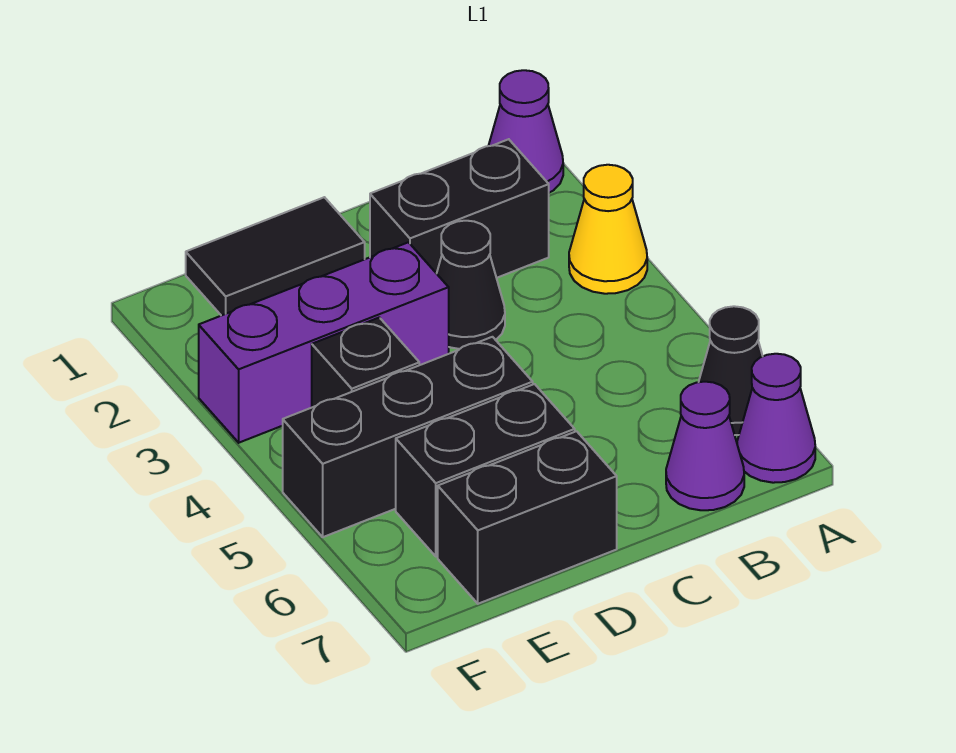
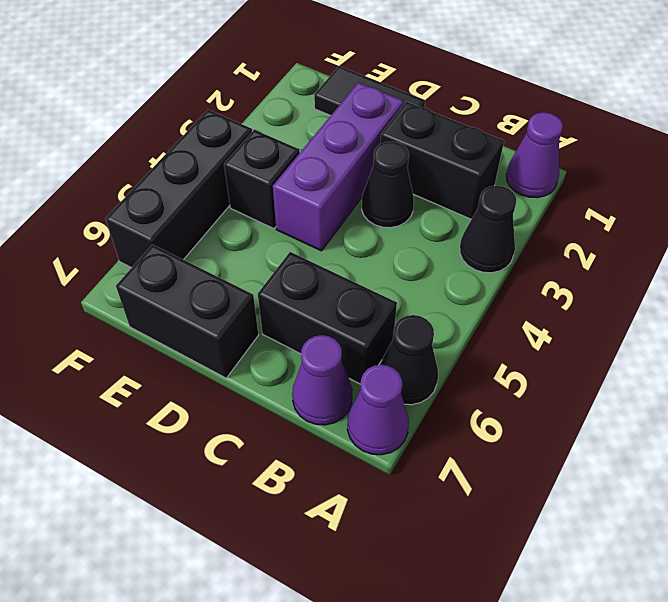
yellow cone A3 level 1 -> black cone A3 level 1
purple brick D3:F3 level 1 -> purple brick D2:D4 level 1
black brick D5:F5 level 1 -> black brick F4:F6 level 1
black brick D6:E6 level 1 -> black brick B6:C6 level 1

